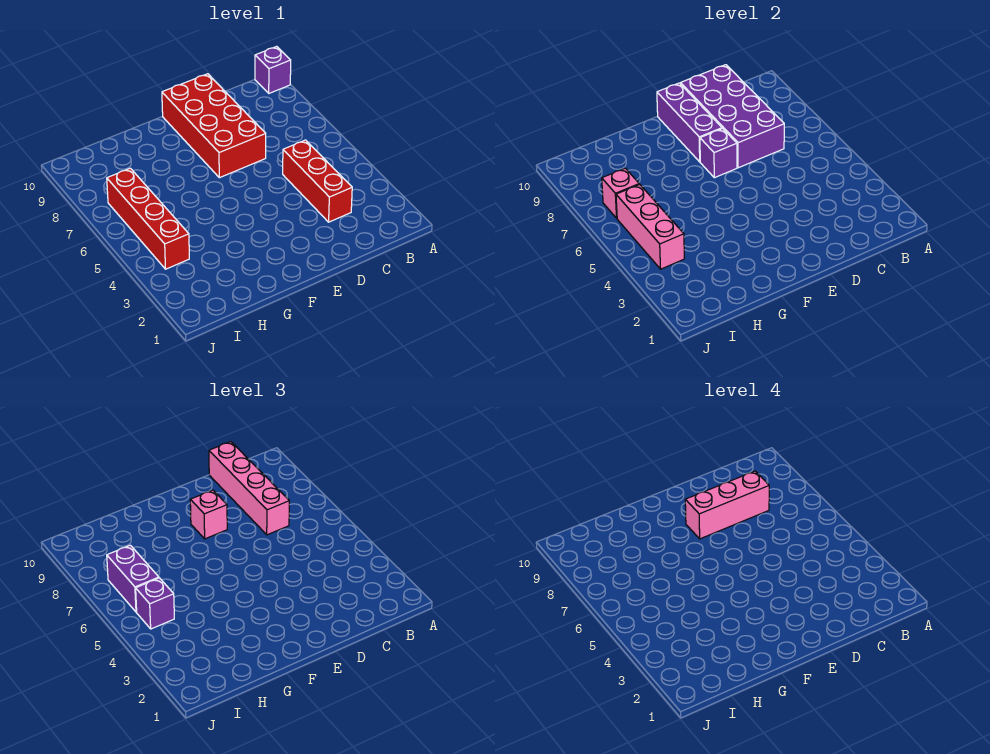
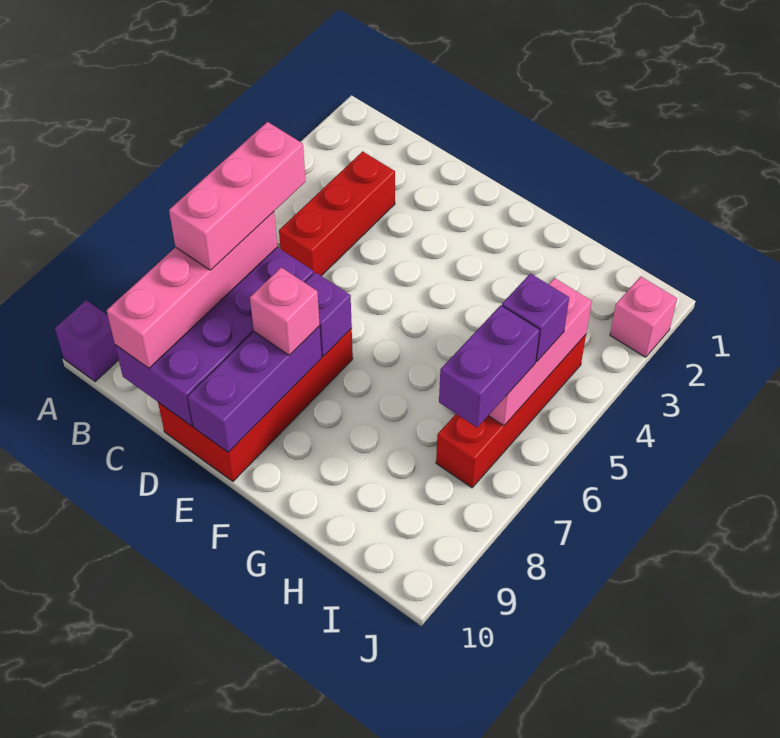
pink brick C8:E8 level 4 -> pink brick C6:C8 level 4
pink brick I7 level 2 -> pink brick J2 level 1

